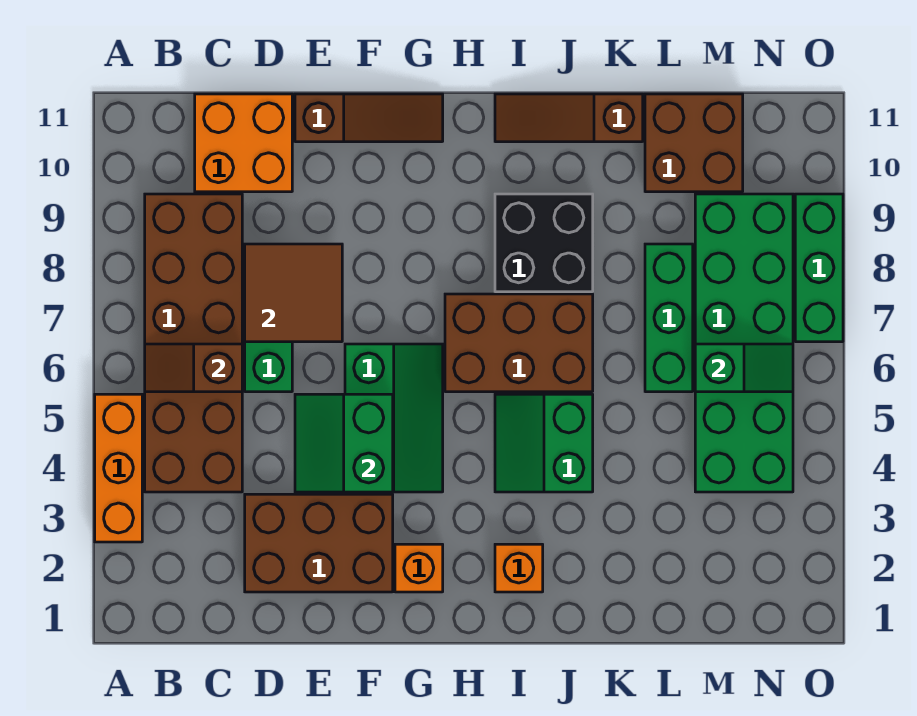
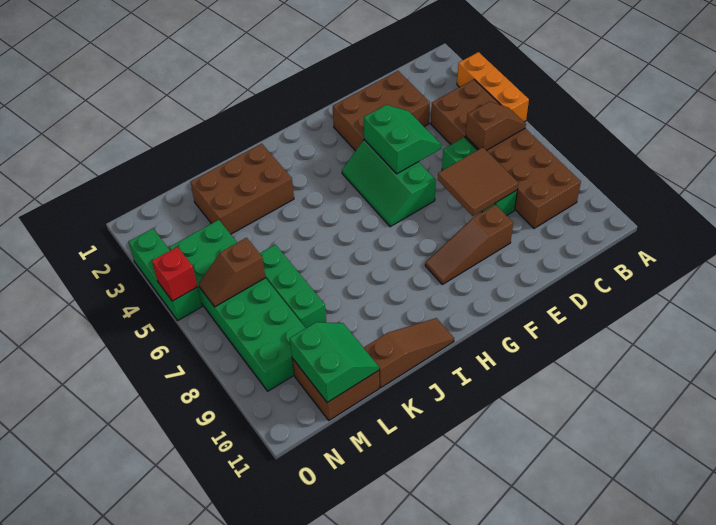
orange brick C10:D11 level 1 -> none
brown slope E11:G11 level 1 top E -> brown slope E9:G9 level 1 top E
orange brick G2 level 1 -> none
brown brick H6:J7 level 1 -> brown brick J2:L3 level 1
orange brick I2 level 1 -> none
green slope I4:J5 level 1 top J -> green slope L10:M11 level 2 top M
black brick I8:J9 level 1 -> none
green slope M6:N6 level 2 top M -> brown slope M6:N6 level 2 top M
none -> red brick O5 level 2
green brick O7:O9 level 1 -> green brick O3:O5 level 1

